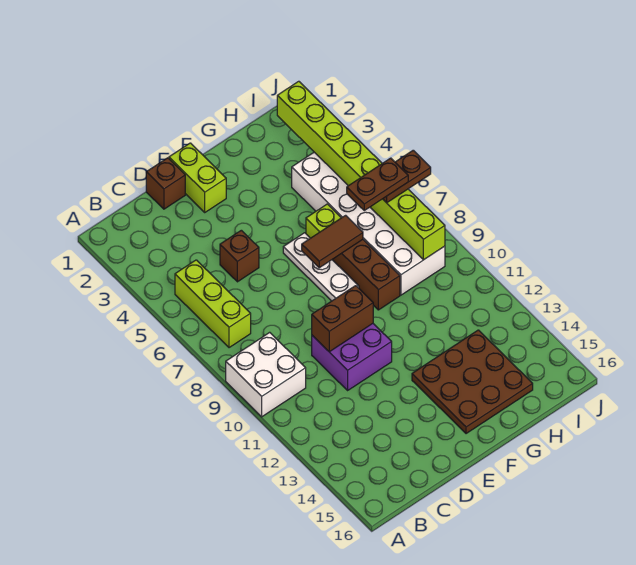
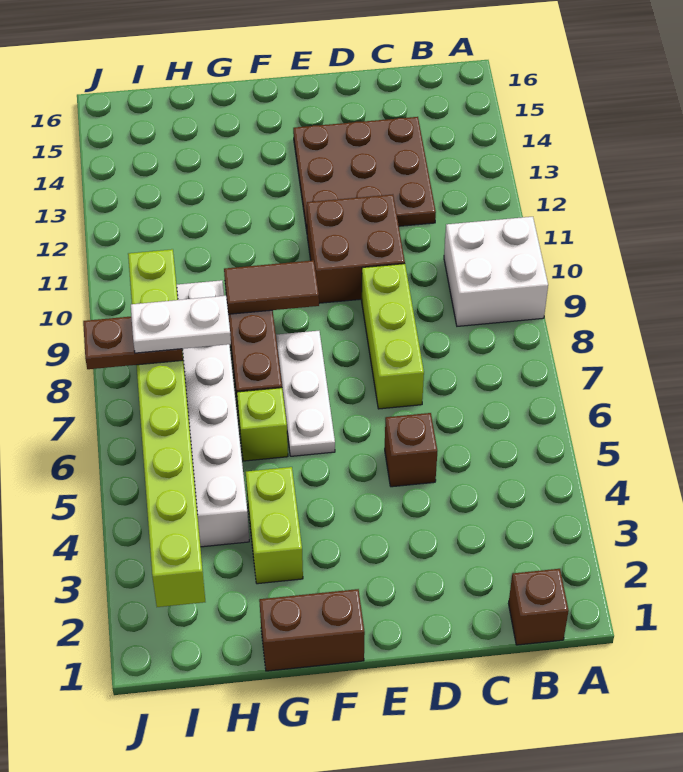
lime brick B5:B7 level 1 -> lime brick D7:D9 level 1
brown brick D1 level 1 -> brown brick B1 level 1
purple brick D10:E11 level 1 -> brown brick D10:E11 level 1
brown brick D10:E10 level 2 -> brown brick F1:G1 level 1
lime brick E1:E2 level 1 -> lime brick G3:G4 level 1
brown tile F7:G7 level 2 -> brown tile F9:G9 level 2
brown plate F13:H15 level 1 -> brown plate C12:E14 level 1
brown plate H7:I7 level 4 -> white plate H7:I7 level 4

